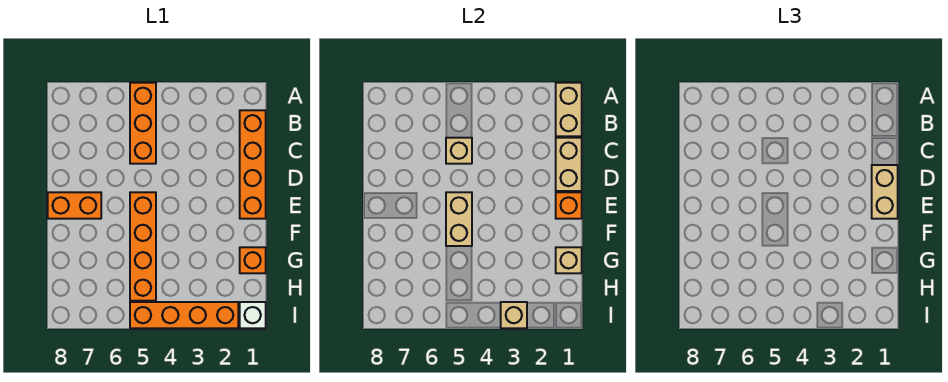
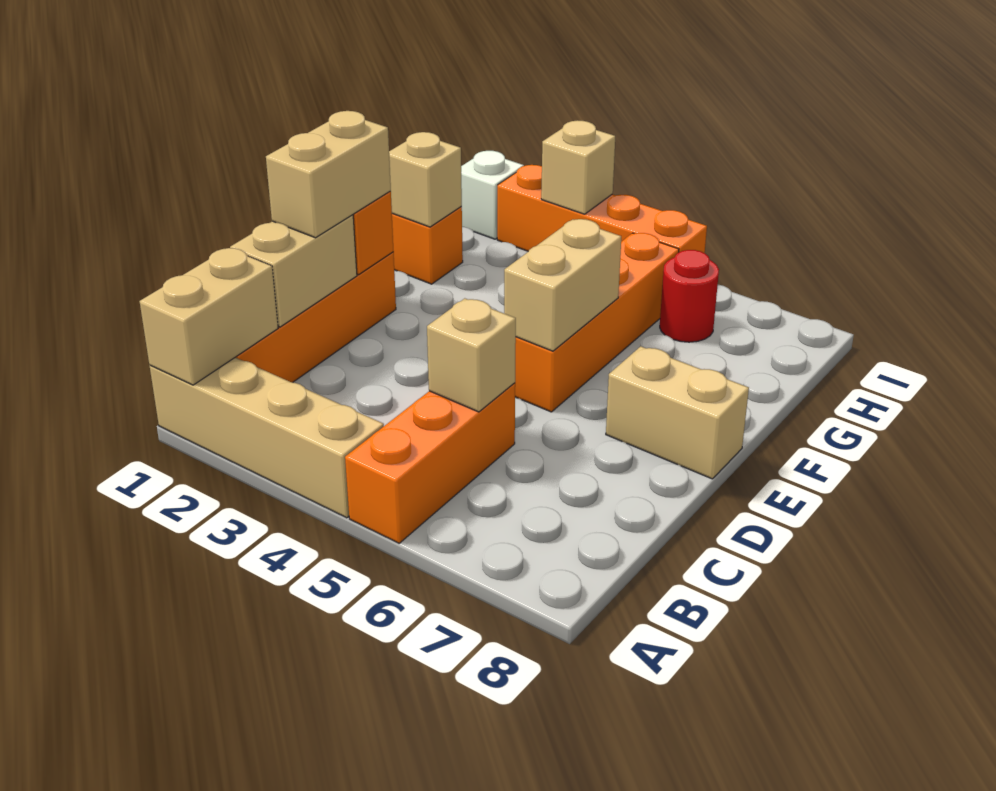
none -> tan brick A1:A4 level 1
orange brick E7:E8 level 1 -> tan brick E7:E8 level 1
none -> red round brick H6 level 1

